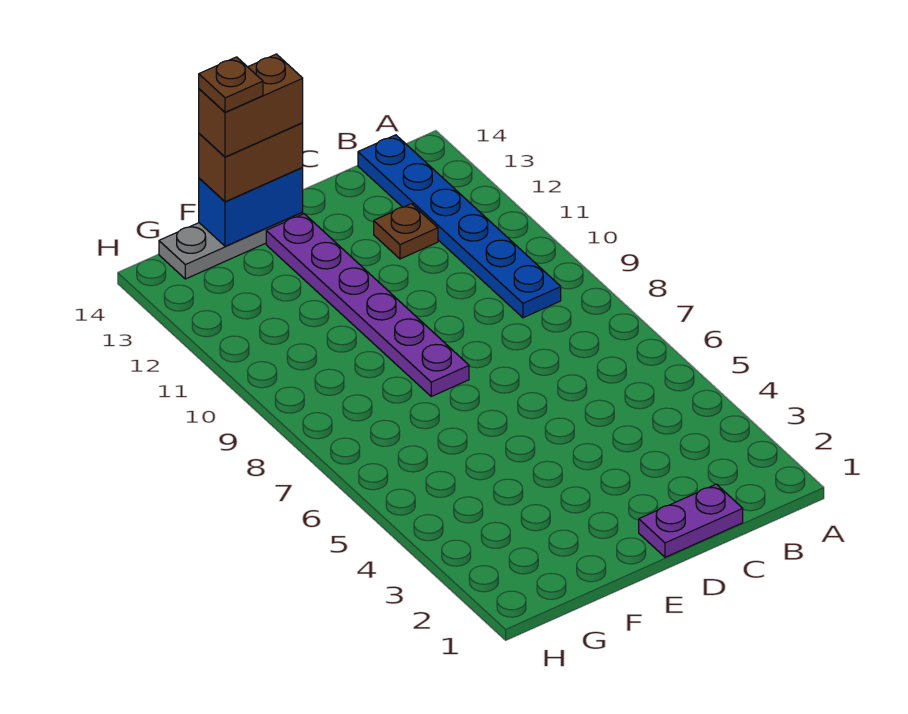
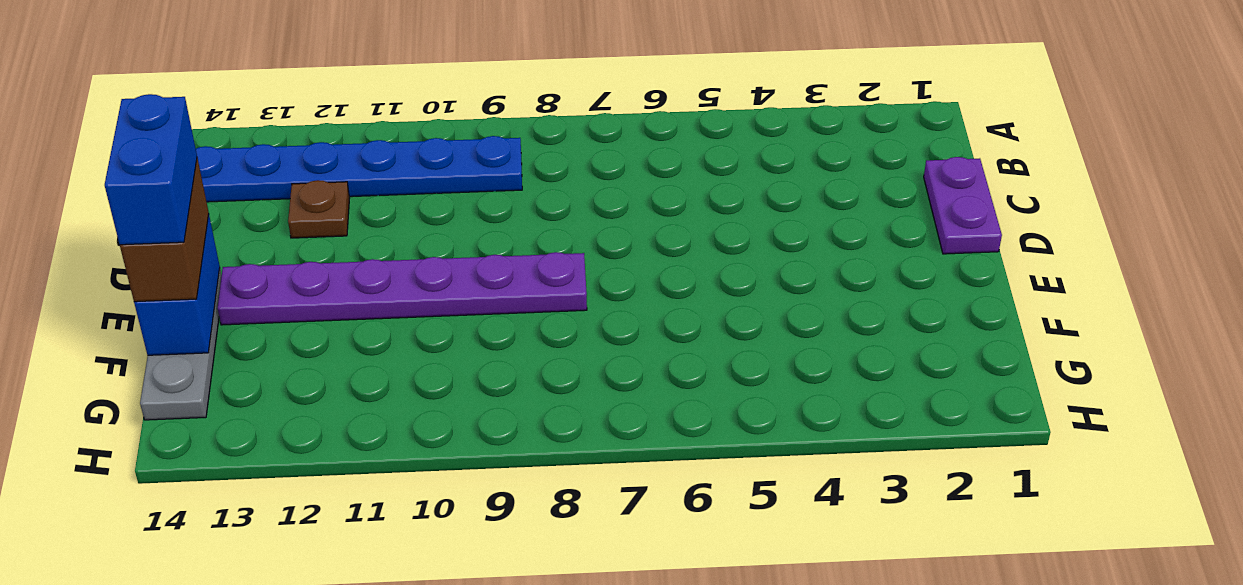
brown brick E14:F14 level 4 -> blue brick E14:F14 level 4
brown plate F14 level 5 -> none

